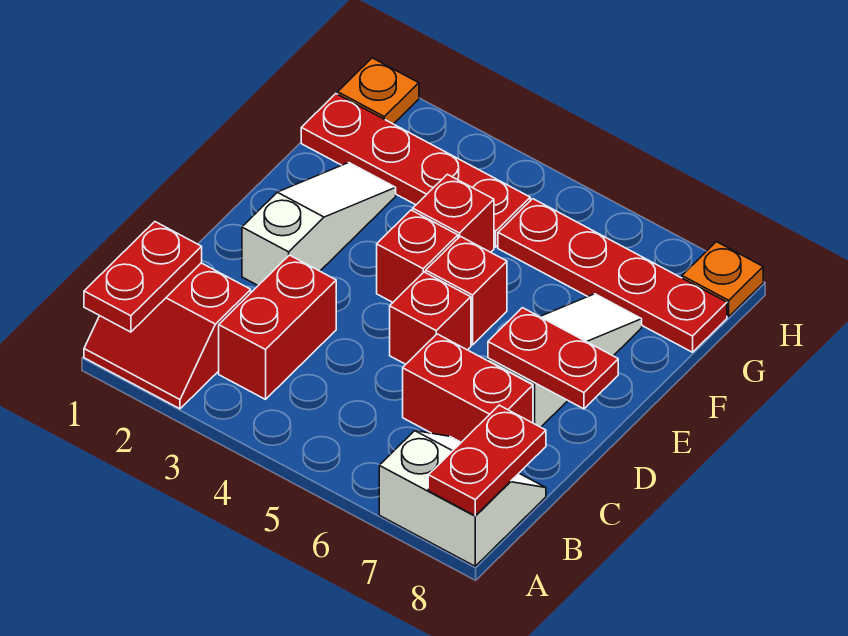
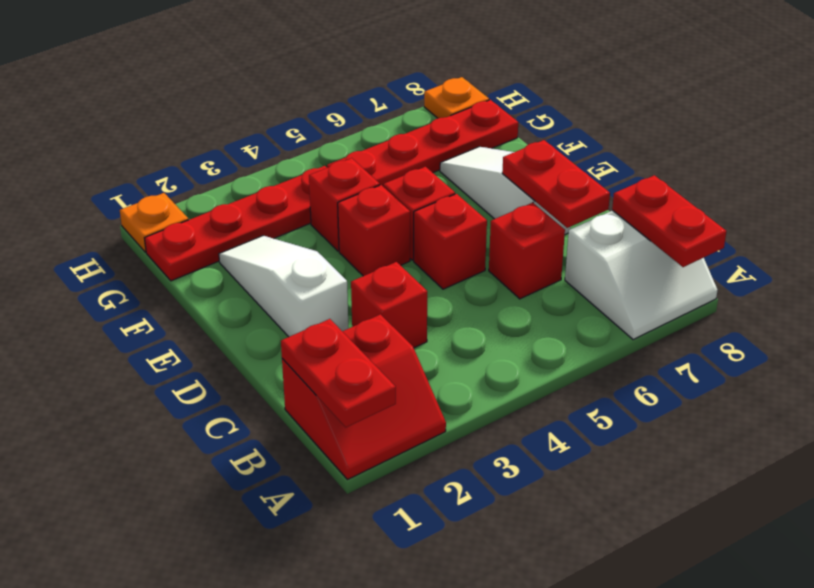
white slope A7:B8 level 1 top A -> white slope A7:B8 level 1 top B
red brick B3:C3 level 1 -> red brick C3 level 1
red brick C6:C7 level 1 -> red brick C6 level 1
red plate D7:D8 level 2 -> red plate C7:D7 level 2

